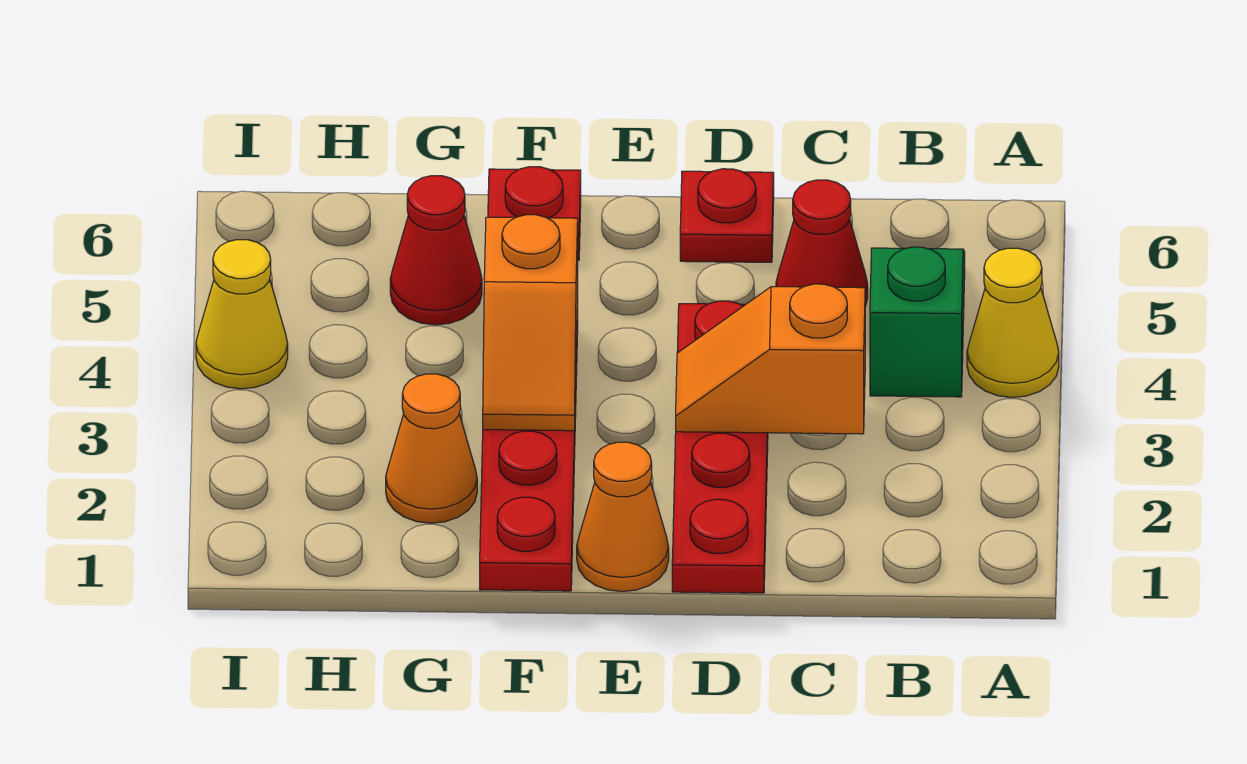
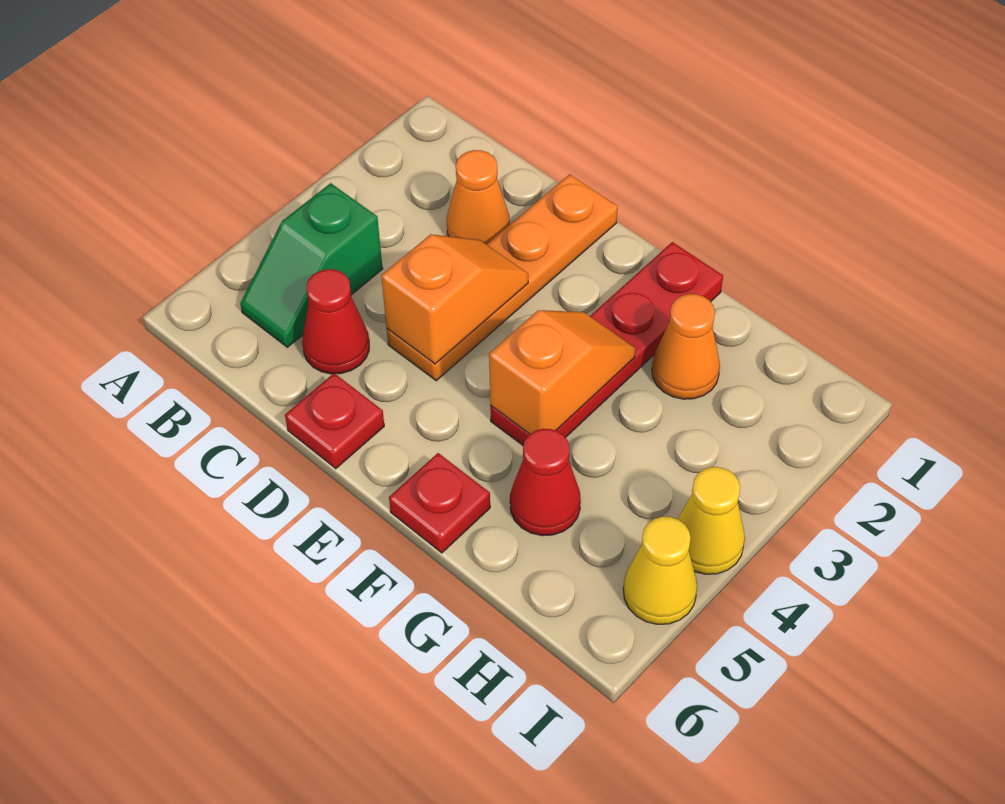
yellow cone A4 level 1 -> yellow cone I5 level 1
orange slope C3:D3 level 2 top C -> orange slope D3:D4 level 2 top 4
red plate D1:D4 level 1 -> orange plate D1:D4 level 1
orange cone E1 level 1 -> orange cone C2 level 1

